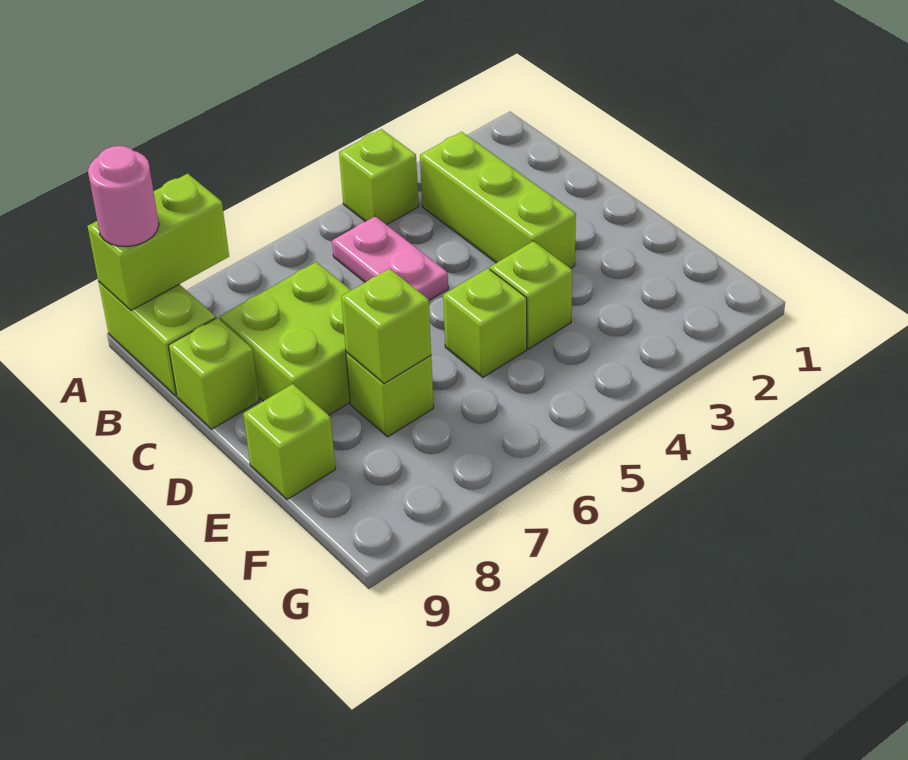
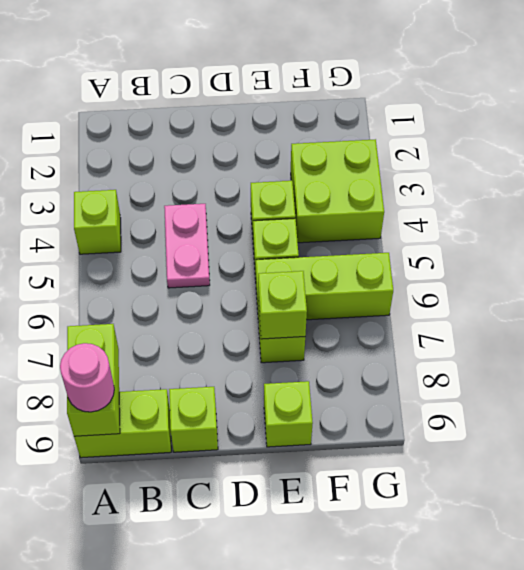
lime brick B3:D3 level 1 -> lime brick E6:G6 level 1
pink plate B5:C5 level 1 -> pink plate C4:C5 level 1
lime brick C7:D8 level 1 -> lime brick F3:G4 level 1

